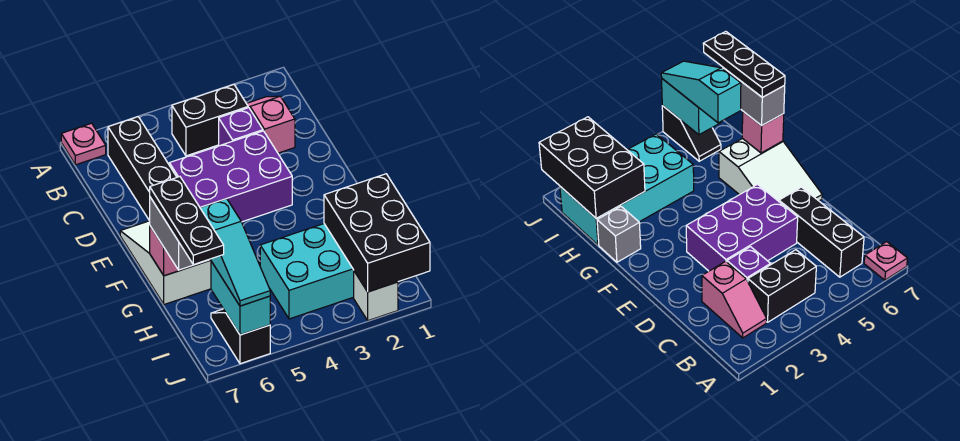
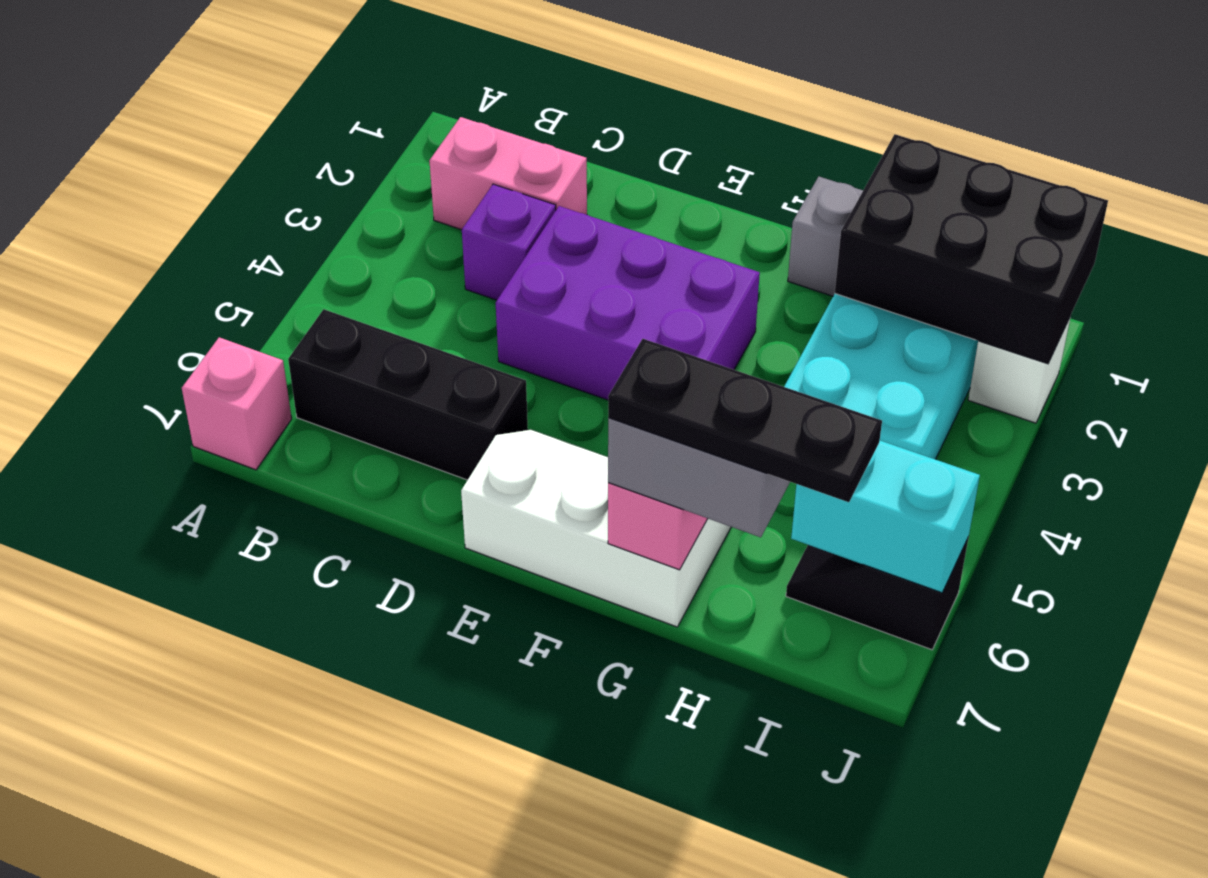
pink plate A7 level 1 -> pink brick A7 level 1
pink slope B2:C2 level 1 top C -> pink brick B2:C2 level 1
black brick B3:B4 level 1 -> none
purple brick D3:E5 level 1 -> purple brick D3:F4 level 1
white slope E6:G7 level 1 top G -> white slope E6:G7 level 1 top 7
cyan slope H6:J6 level 3 top H -> none

